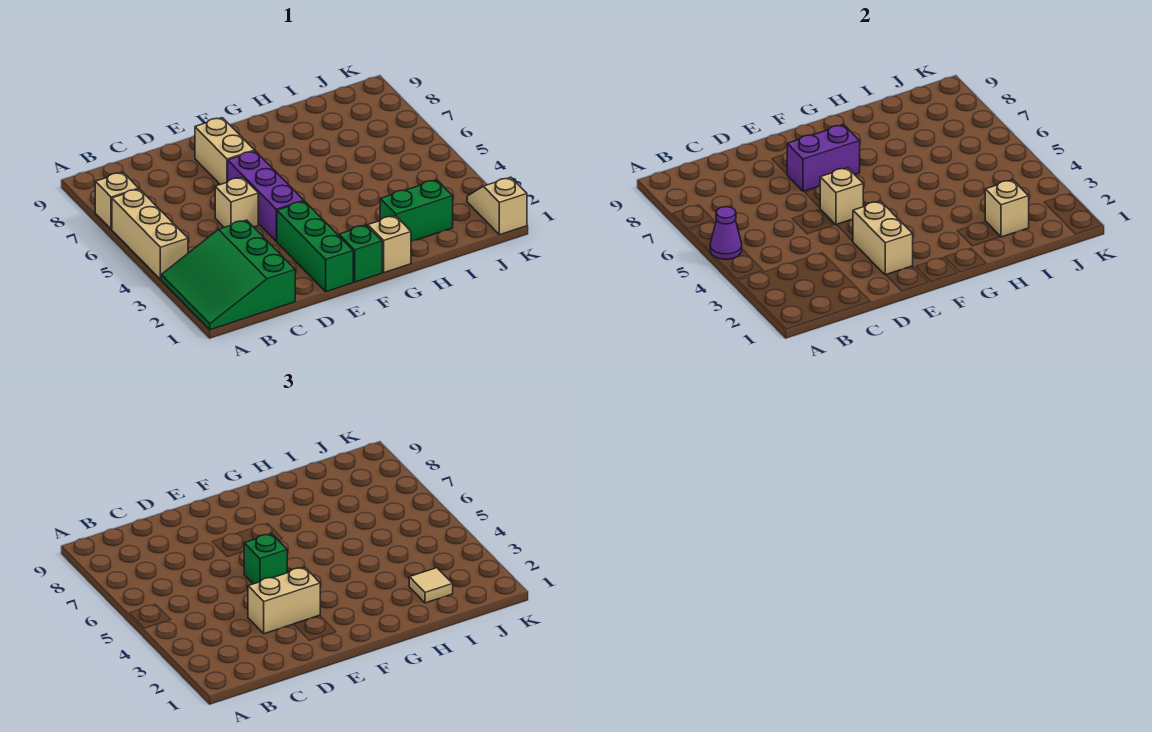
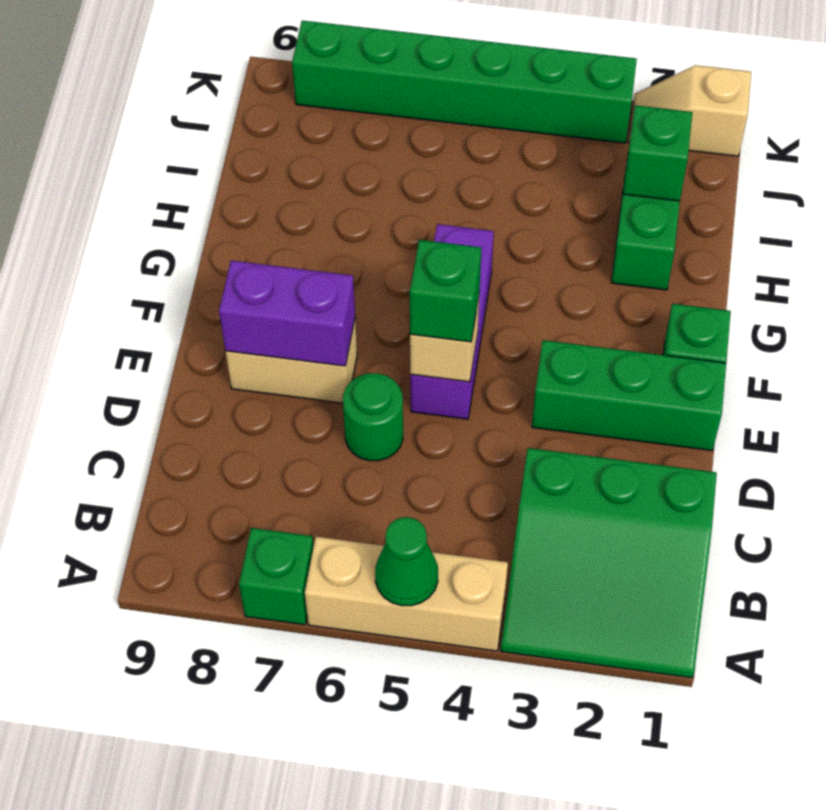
purple cone A5 level 2 -> green cone A5 level 2
tan brick A7 level 1 -> green brick A7 level 1
tan brick D3:E3 level 3 -> none
tan brick D5 level 1 -> none
none -> green round brick D6 level 1
tan brick E2:E3 level 2 -> none
purple brick E4:E6 level 1 -> purple brick E5:G5 level 1
purple brick E7:F7 level 2 -> purple brick E7:E8 level 2
tan brick G1 level 1 -> none
tan brick I2 level 2 -> green brick I2 level 2
tan tile I2 level 3 -> none
none -> green brick K3:K8 level 1

